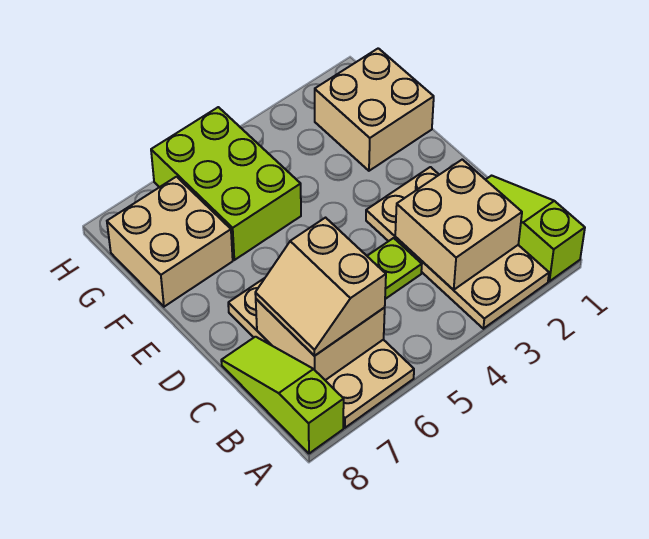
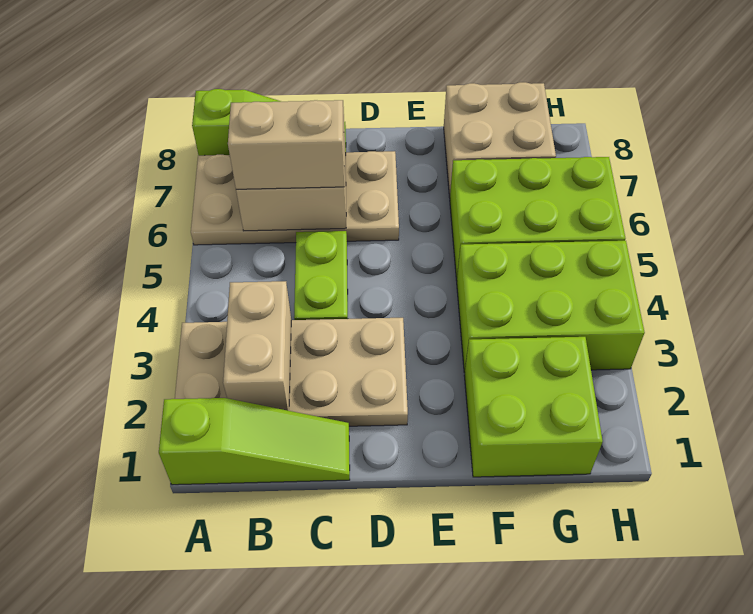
tan brick B2:C3 level 2 -> tan brick B2:B3 level 2
tan brick F1:G2 level 1 -> lime brick F1:G2 level 1
none -> lime brick F3:H4 level 1

